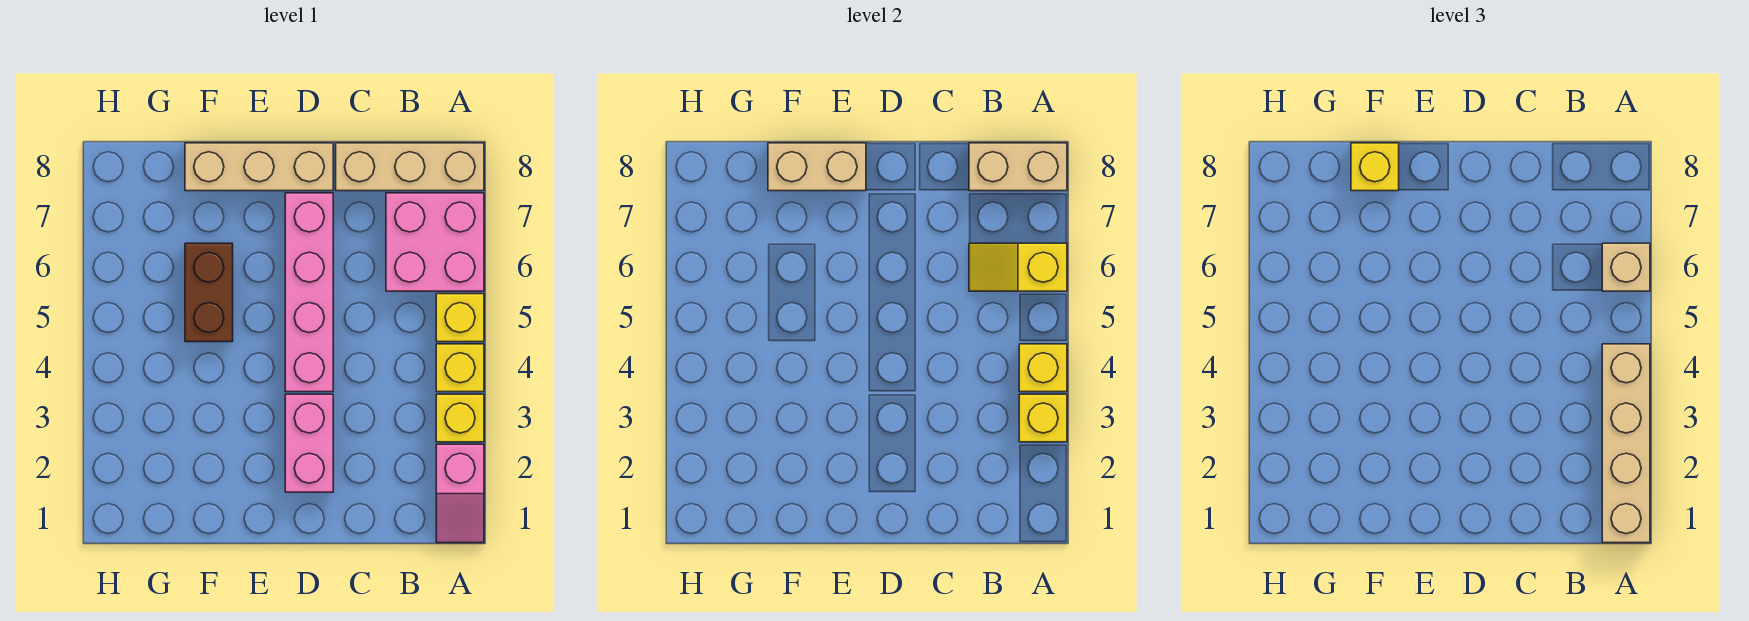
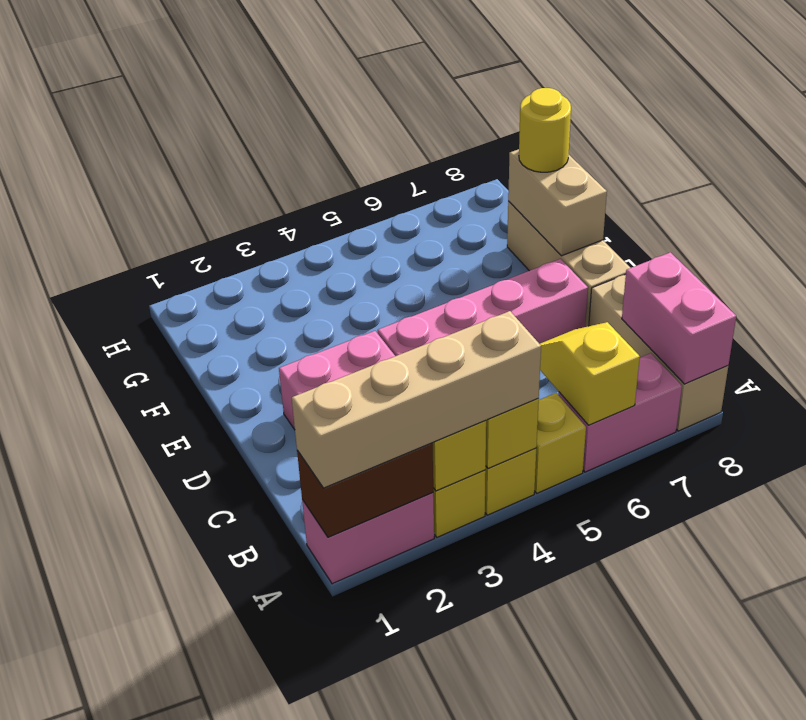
pink slope A1:A2 level 1 top 2 -> pink brick A1:A2 level 1
pink brick A6:B7 level 1 -> pink brick A6:A7 level 1
tan brick A6 level 3 -> none
tan brick A8:B8 level 2 -> pink brick A8:B8 level 2
brown brick F5:F6 level 1 -> brown brick A1:A2 level 2
yellow brick F8 level 3 -> yellow round brick F8 level 3

